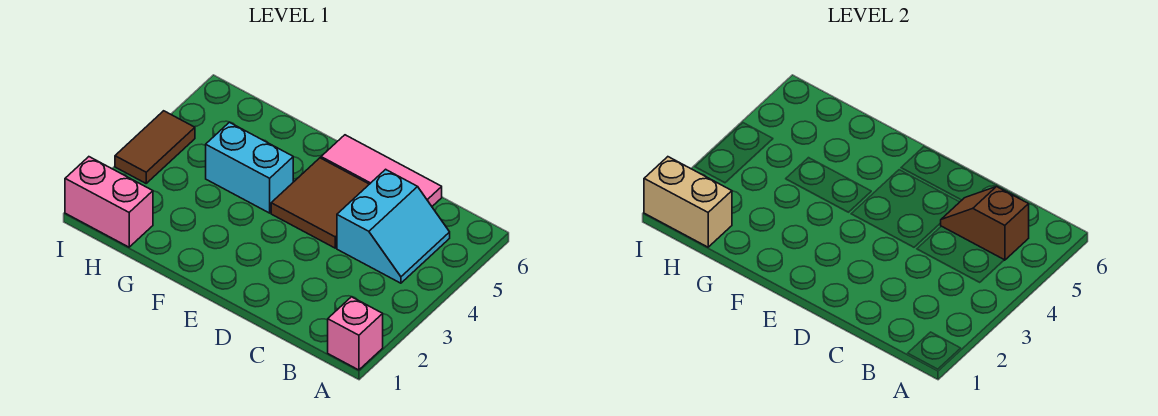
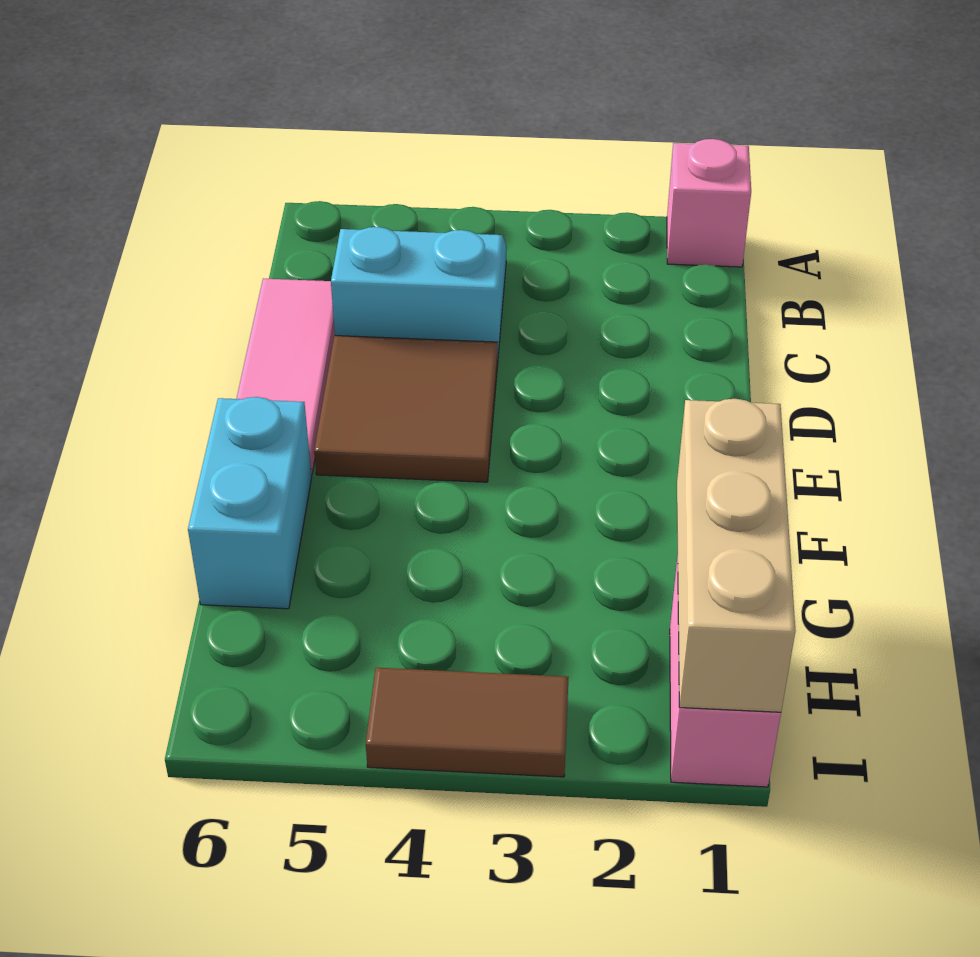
brown slope B5:C5 level 2 top B -> none
cyan brick F4:G4 level 1 -> cyan brick F6:G6 level 1
tan brick H1:I1 level 2 -> tan brick G1:I1 level 2

